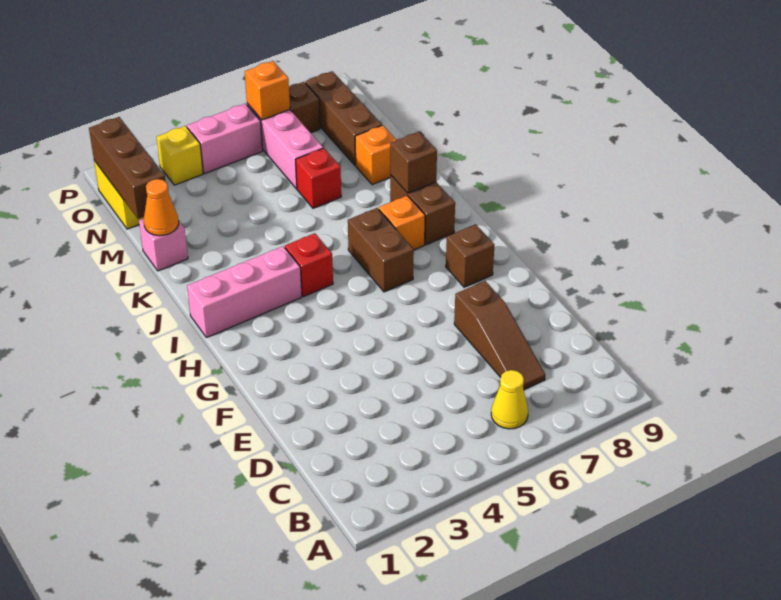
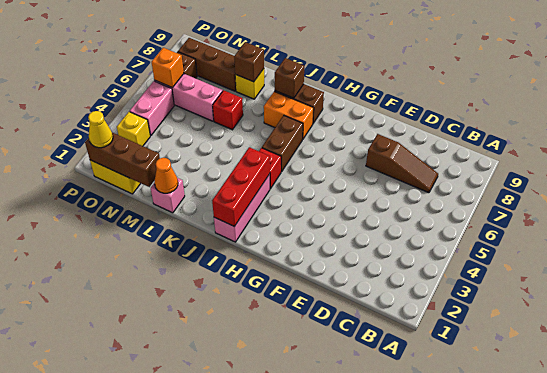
yellow cone B6 level 1 -> yellow cone O1 level 3
brown brick G8 level 1 -> brown brick L8 level 2
brown brick H6:I6 level 1 -> brown brick I5:I6 level 1
none -> red brick I1:I3 level 2
orange brick I7 level 1 -> orange brick I7:J7 level 1
orange brick L8 level 1 -> yellow brick L8 level 1

